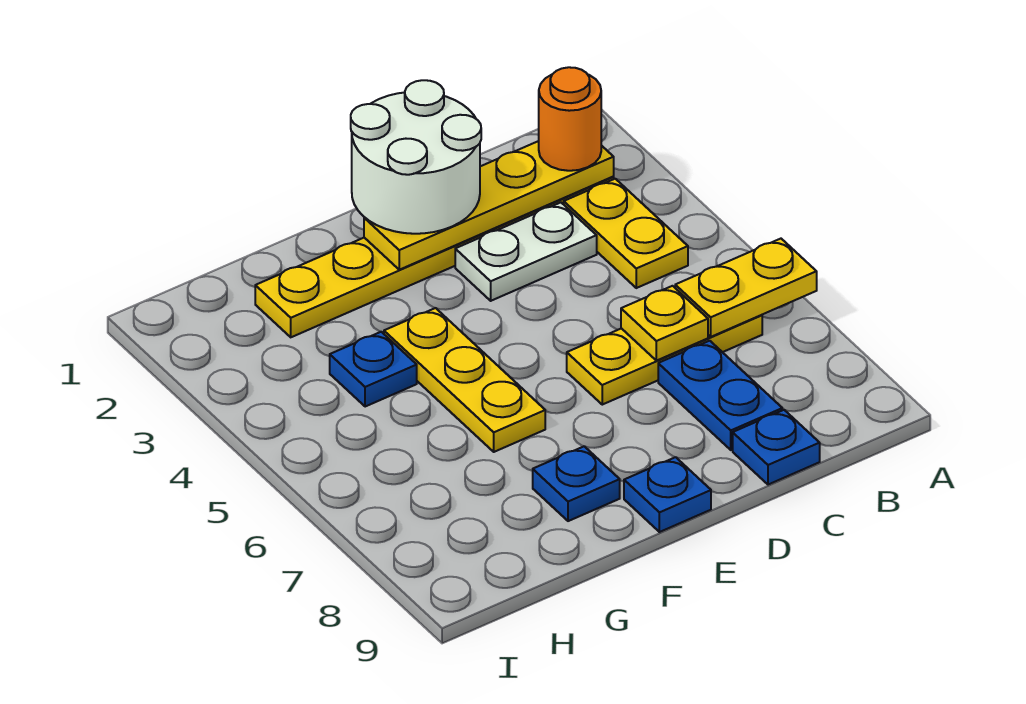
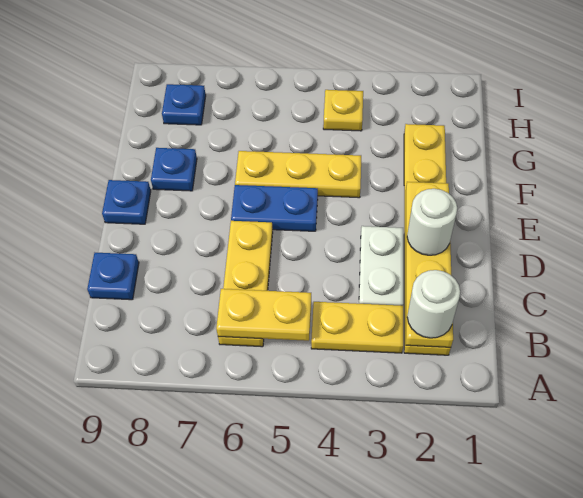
yellow plate A6:B6 level 2 -> yellow plate B5:B6 level 2
orange round brick B2 level 3 -> white round brick B2 level 3
yellow plate C6 level 2 -> yellow plate H4 level 1
blue plate C7:C8 level 1 -> blue plate E5:E6 level 1
white round brick D1:E2 level 3 -> white round brick D2 level 3
blue plate G4 level 1 -> blue plate H8 level 1

